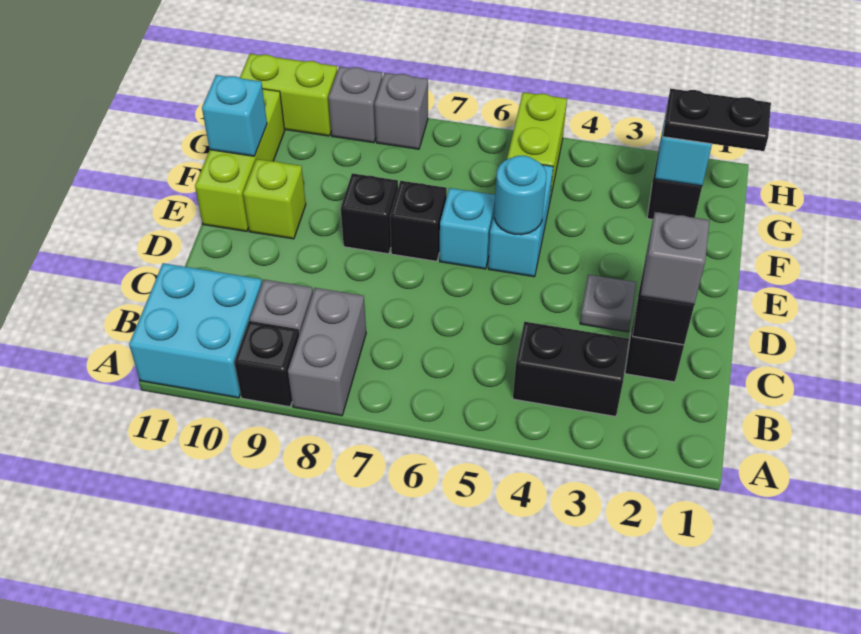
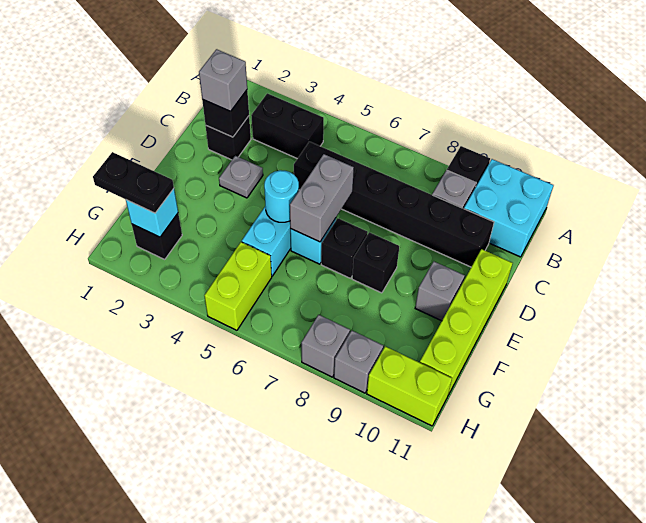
grey brick A8:B8 level 1 -> grey brick D6:E6 level 2
none -> black brick C5:C10 level 1
lime brick E10 level 1 -> grey brick E10 level 1
lime brick E11:G11 level 1 -> lime brick D11:G11 level 1
cyan brick F11 level 2 -> none

